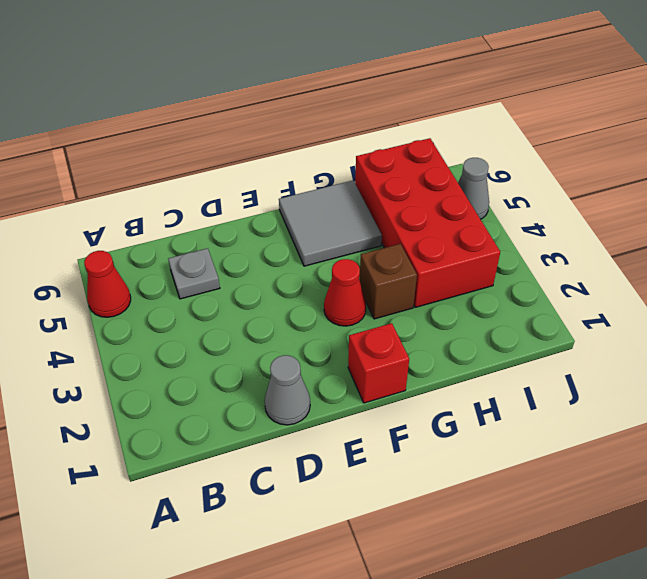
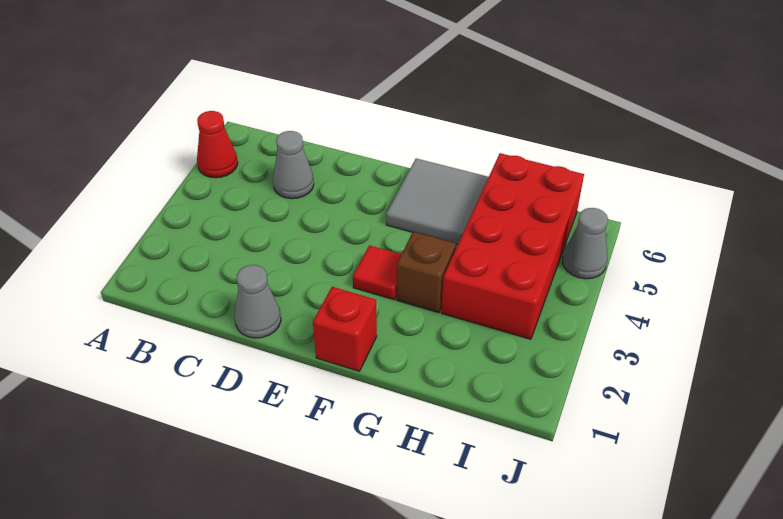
grey plate C5 level 1 -> grey cone C5 level 1
red cone F3 level 1 -> red tile F3 level 1

